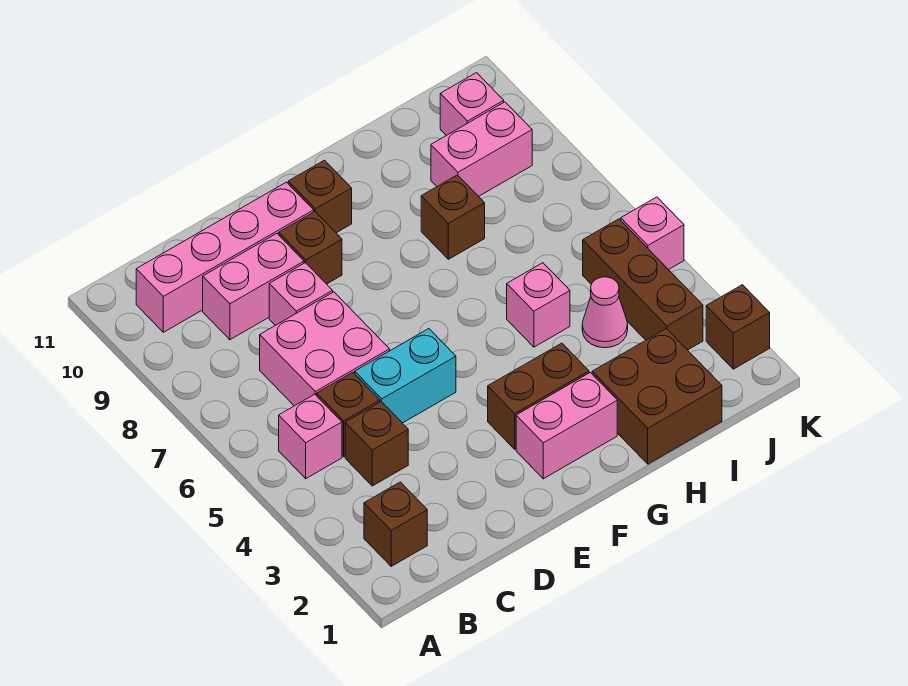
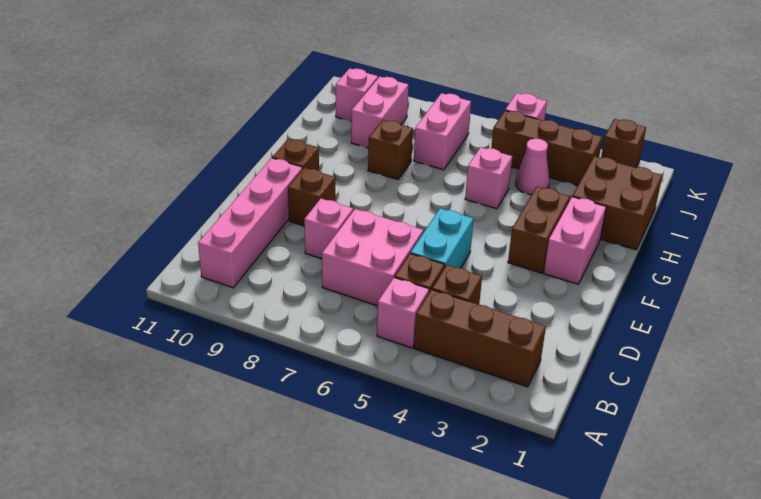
brown brick B2 level 1 -> brown brick B2:B4 level 1
pink brick C9:D9 level 1 -> pink brick I7:J7 level 1

